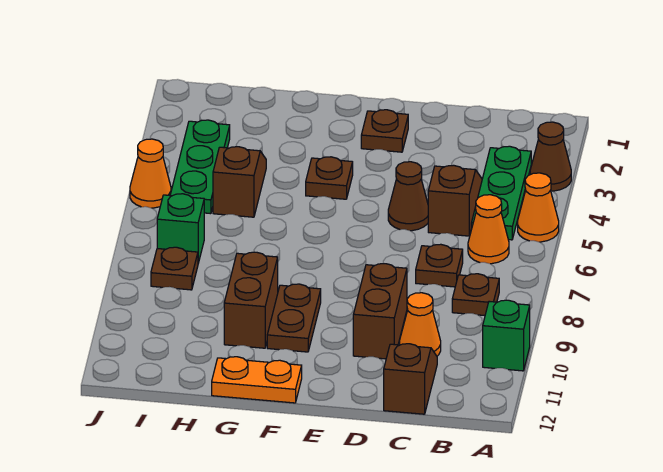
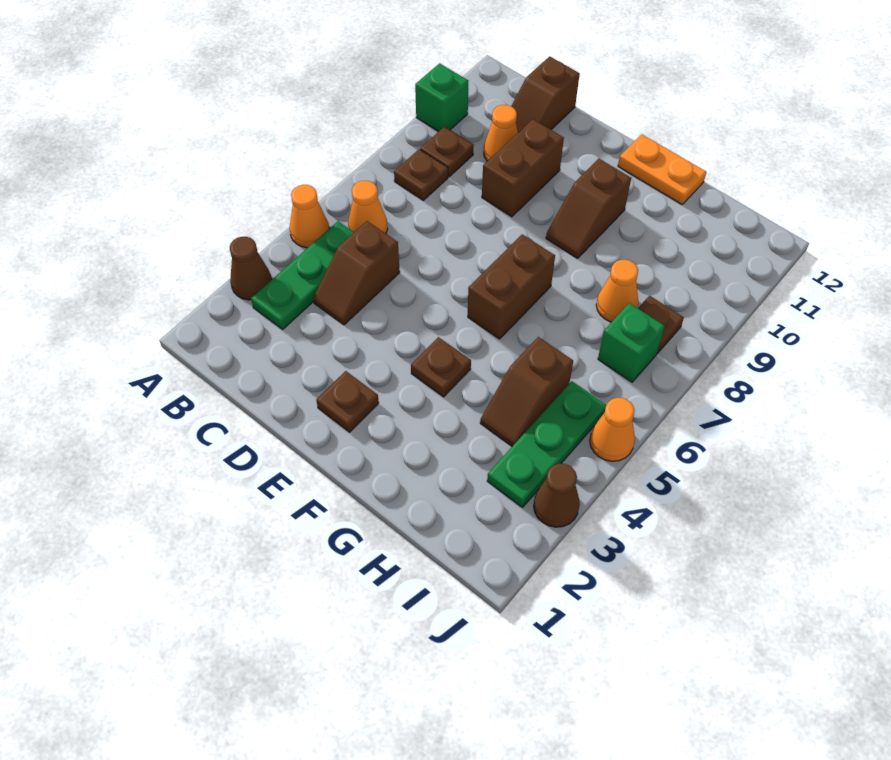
brown plate C7 level 1 -> brown plate B9 level 1
brown cone D5 level 1 -> brown cone J3 level 1
brown plate F9:F10 level 1 -> brown slope F9:F10 level 1 top 10
brown brick G9:G10 level 1 -> brown brick F6:F7 level 1
none -> orange cone H8 level 1

